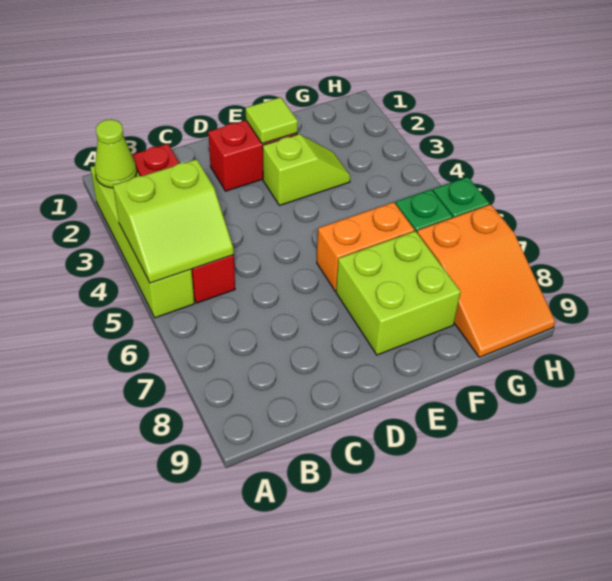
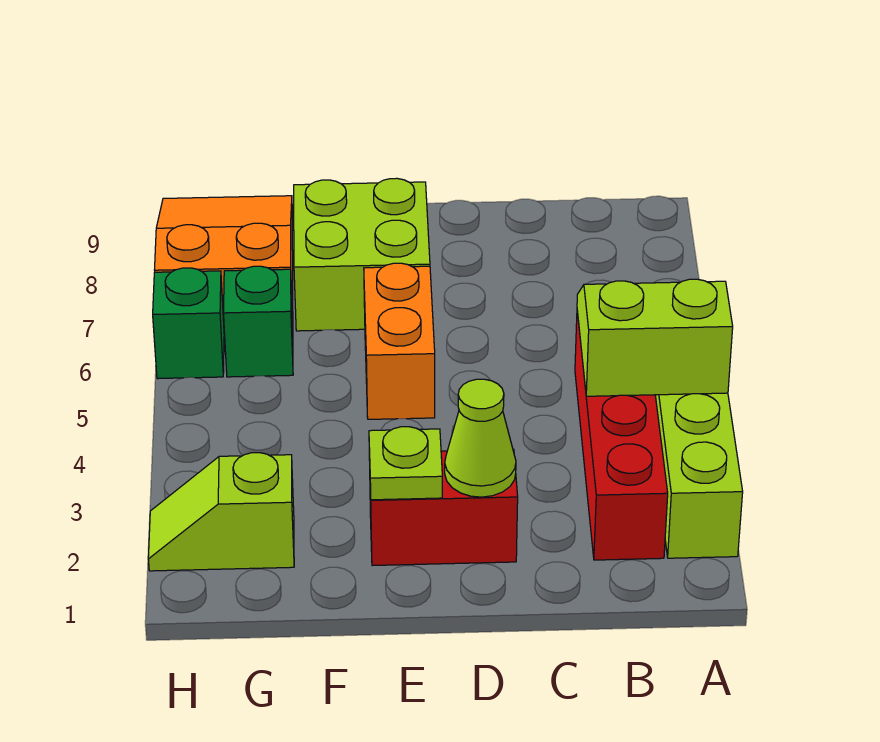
lime cone A2 level 2 -> lime cone D2 level 2
lime tile E2 level 2 -> lime plate E2 level 2
lime slope E3:F3 level 1 top E -> lime slope G2:H2 level 1 top G
orange brick E6:F6 level 1 -> orange brick E5:E6 level 1

